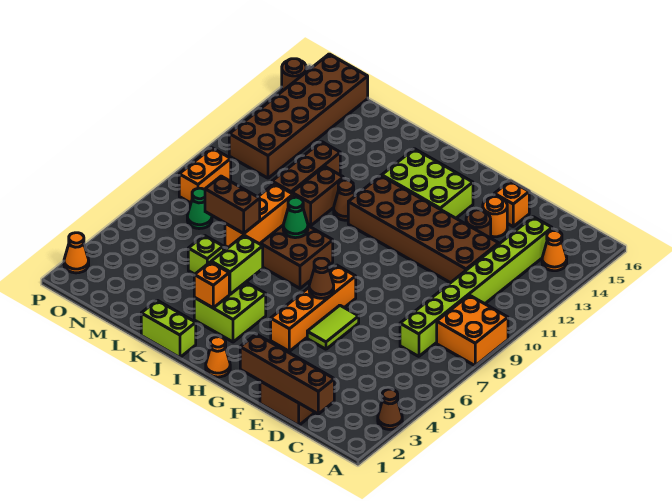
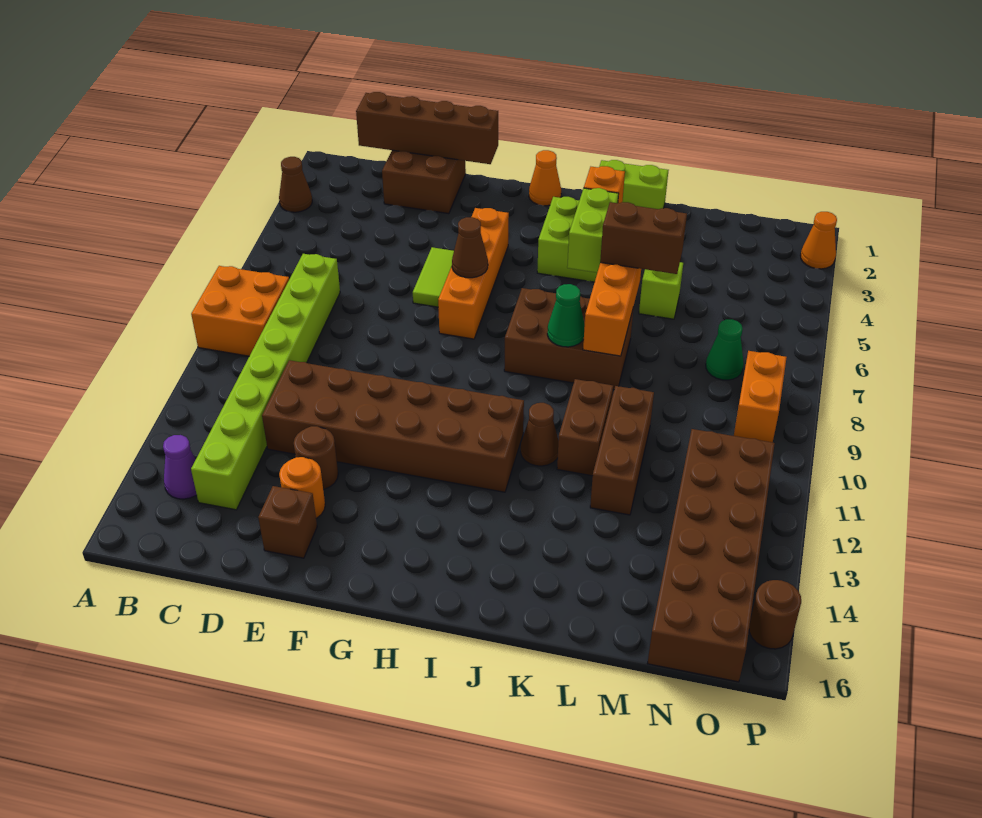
orange cone B14 level 1 -> purple cone B14 level 1
orange brick E15 level 1 -> brown brick E15 level 1
lime brick G13:I14 level 1 -> none

